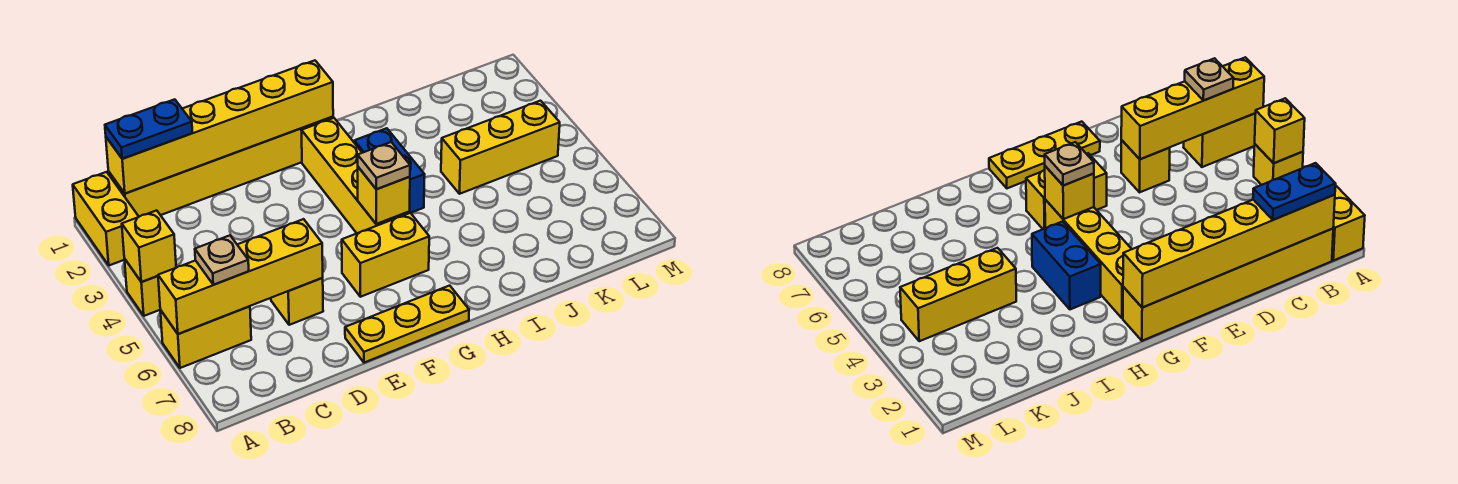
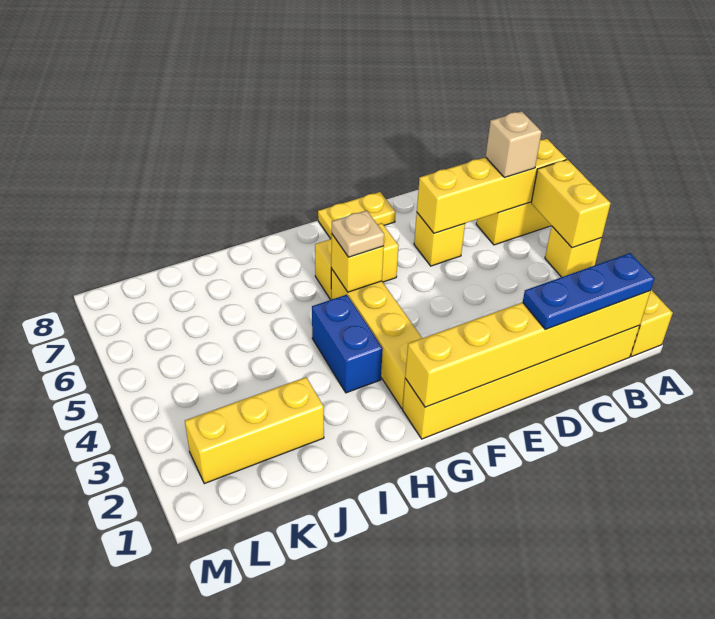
yellow brick A4 level 2 -> yellow brick A4:A5 level 2
blue plate B1:C1 level 3 -> blue plate B1:D1 level 3
tan plate B6 level 3 -> tan brick B6 level 3
yellow plate E8:G8 level 1 -> yellow plate E8:F8 level 1
yellow brick J4:L4 level 1 -> yellow brick J2:L2 level 1

